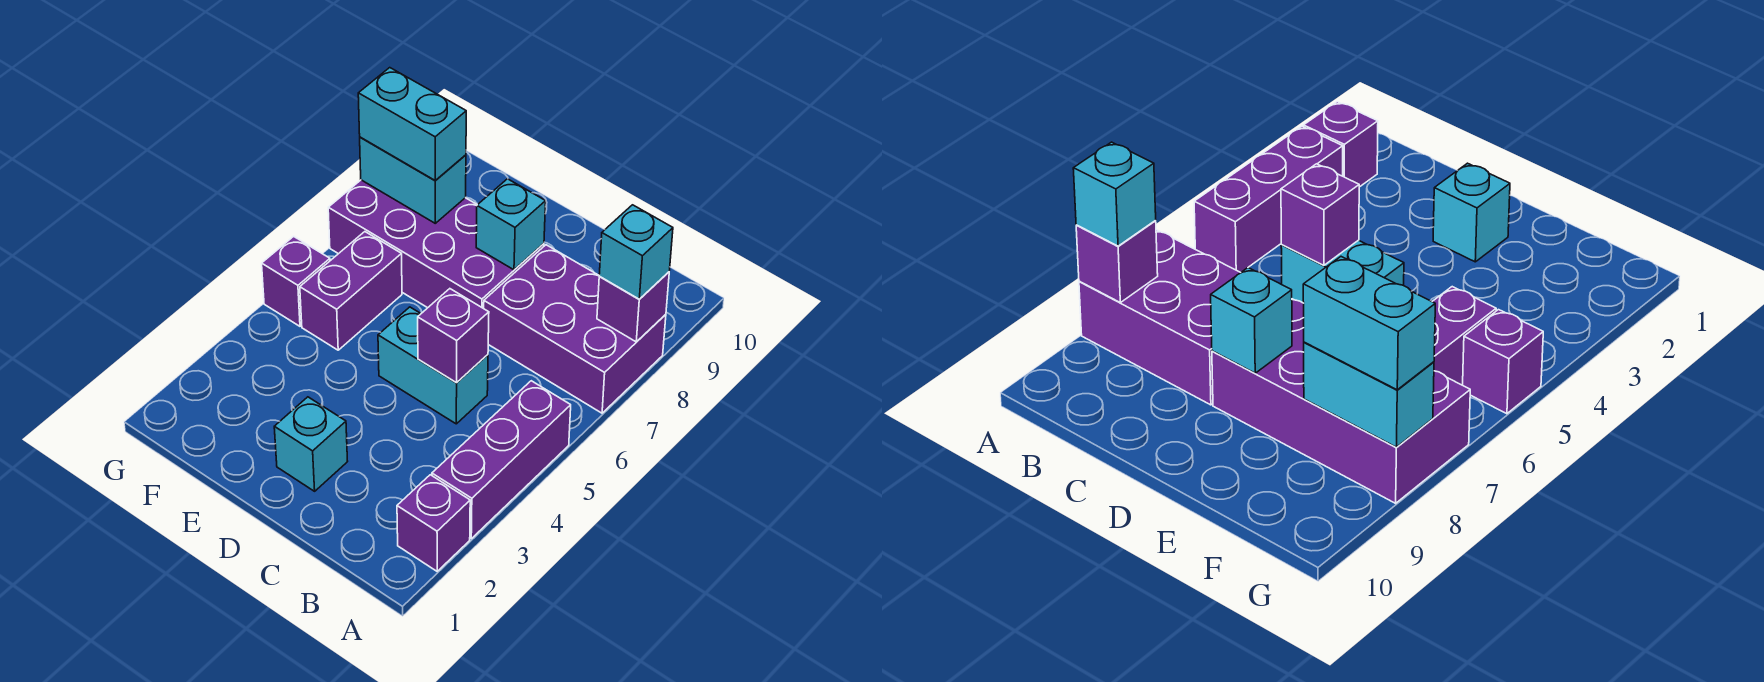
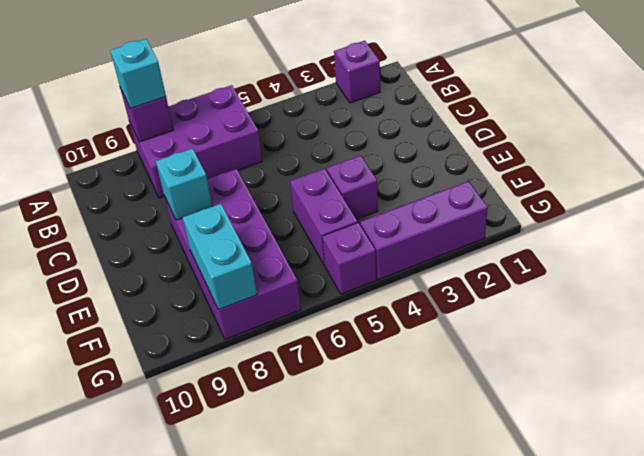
purple brick A3:A5 level 1 -> purple brick G2:G4 level 1
purple brick A7:C8 level 1 -> purple brick A6:B8 level 1
cyan brick C5:D5 level 1 -> none
purple brick C5 level 2 -> purple brick E4 level 1
cyan brick D2 level 1 -> none
purple brick F5:F6 level 1 -> purple brick E5:F5 level 1
cyan brick F8:G8 level 3 -> none

